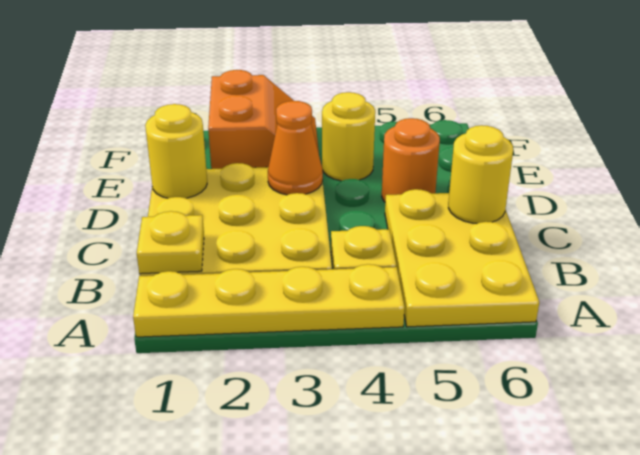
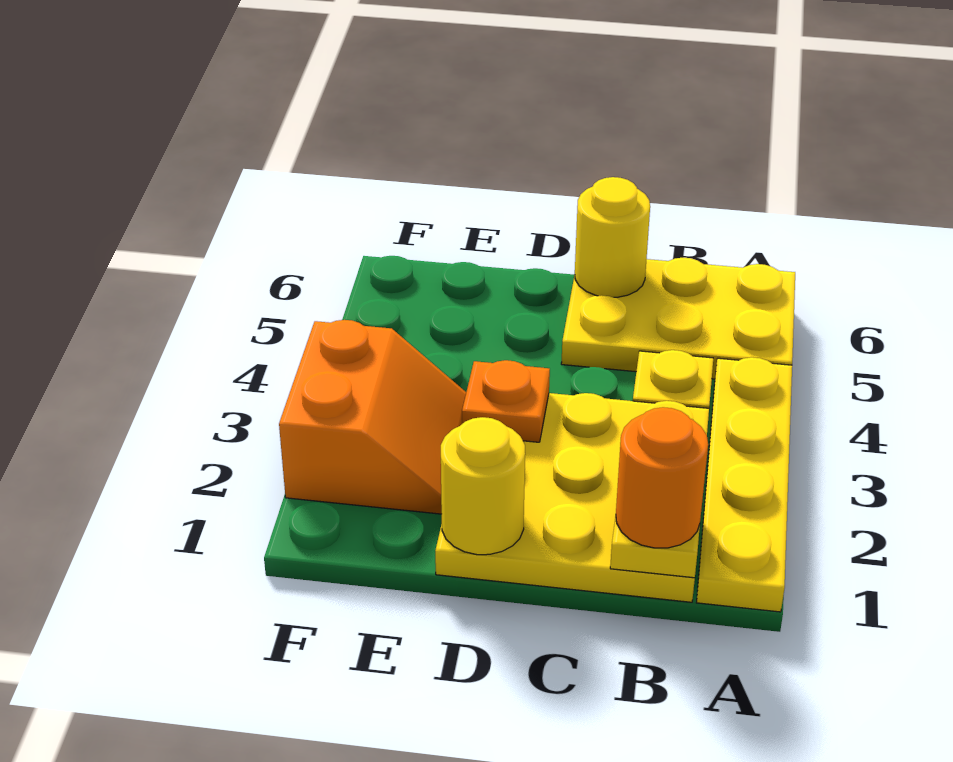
orange cone D3 level 2 -> orange plate D3 level 2
orange round brick D5 level 1 -> orange round brick B1 level 3
orange slope E2:F3 level 1 top 2 -> orange slope E2:F3 level 1 top F
yellow round brick E4 level 1 -> none

